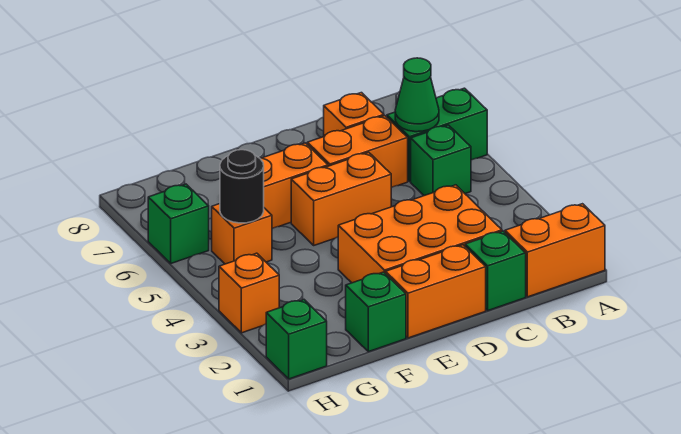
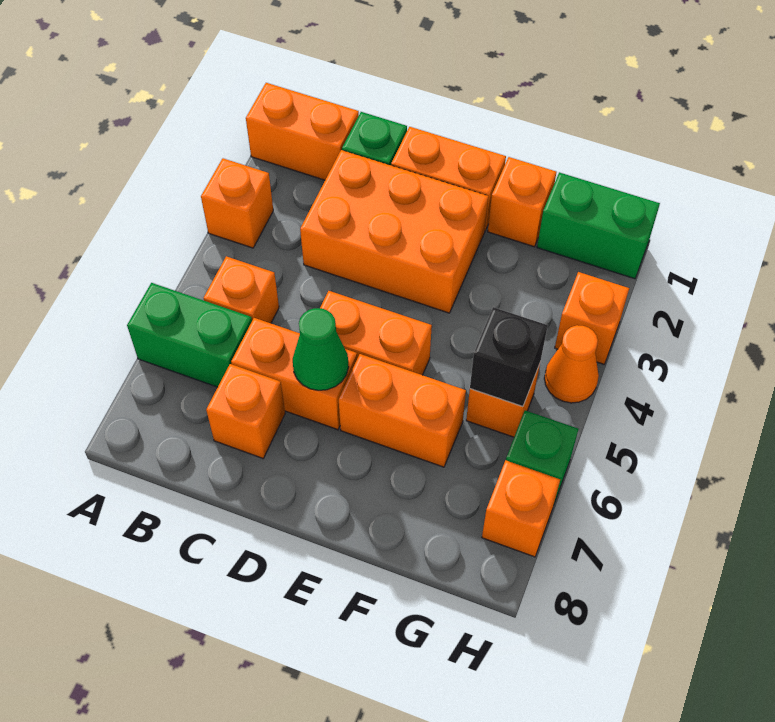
none -> orange brick A3 level 1
green brick B5 level 1 -> orange brick B5 level 1
green cone B6 level 2 -> green cone D6 level 2
green brick F1 level 1 -> orange brick F1 level 1
black round brick G5 level 2 -> black brick G5 level 2
green brick H1 level 1 -> green brick G1:H1 level 1
none -> orange cone H4 level 1
none -> orange brick H7 level 1

